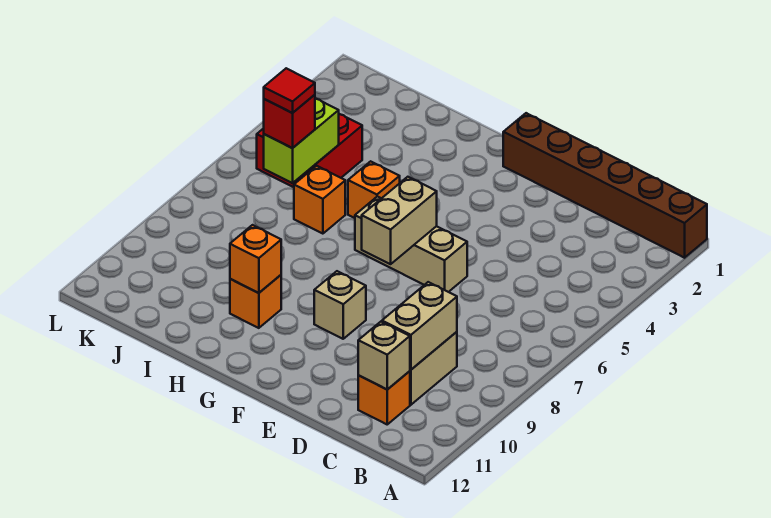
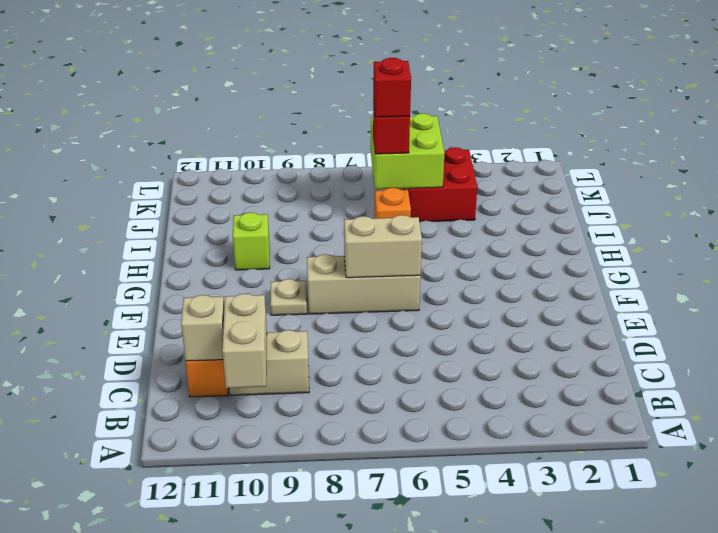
brown brick A1:F1 level 1 -> none
tan brick C9:C10 level 2 -> tan brick B10:C10 level 2
tan brick E6:G6 level 1 -> tan brick F6:F8 level 1
tan brick F9 level 1 -> tan plate F9 level 1
orange brick H5 level 1 -> none
orange brick H10 level 1 -> lime brick H10 level 1
orange brick H10 level 2 -> none
lime brick J5:J6 level 2 -> lime brick J5:K6 level 2
red tile J6 level 4 -> red brick J6 level 4

